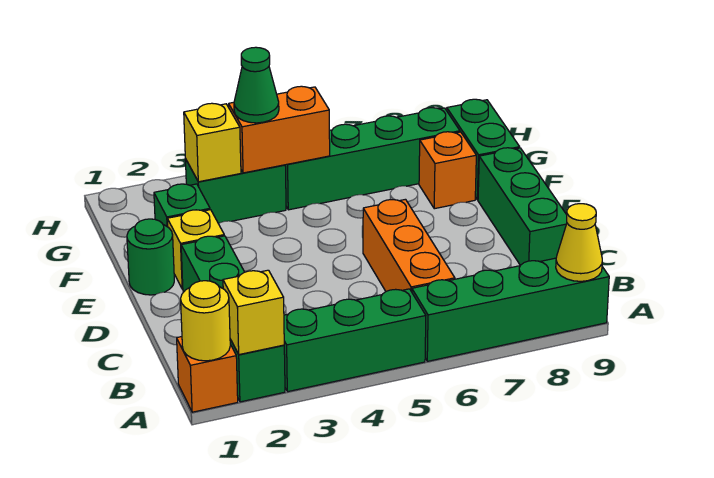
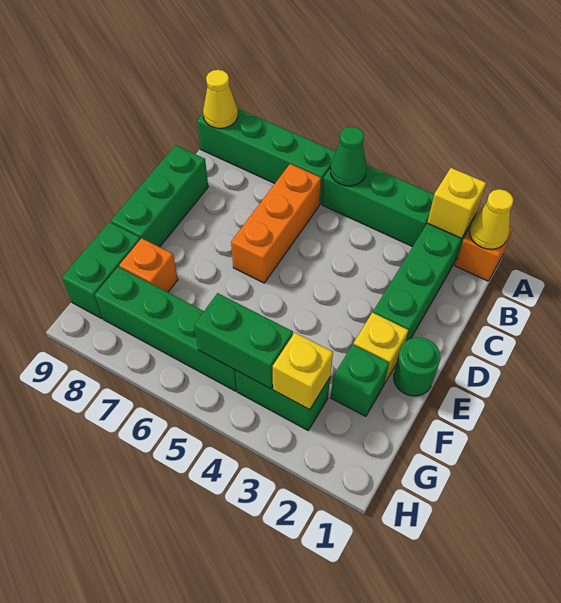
yellow round brick A1 level 2 -> yellow cone A1 level 2
orange brick G4:G5 level 2 -> green brick G4:G5 level 2
green cone G4 level 3 -> green cone A5 level 2

